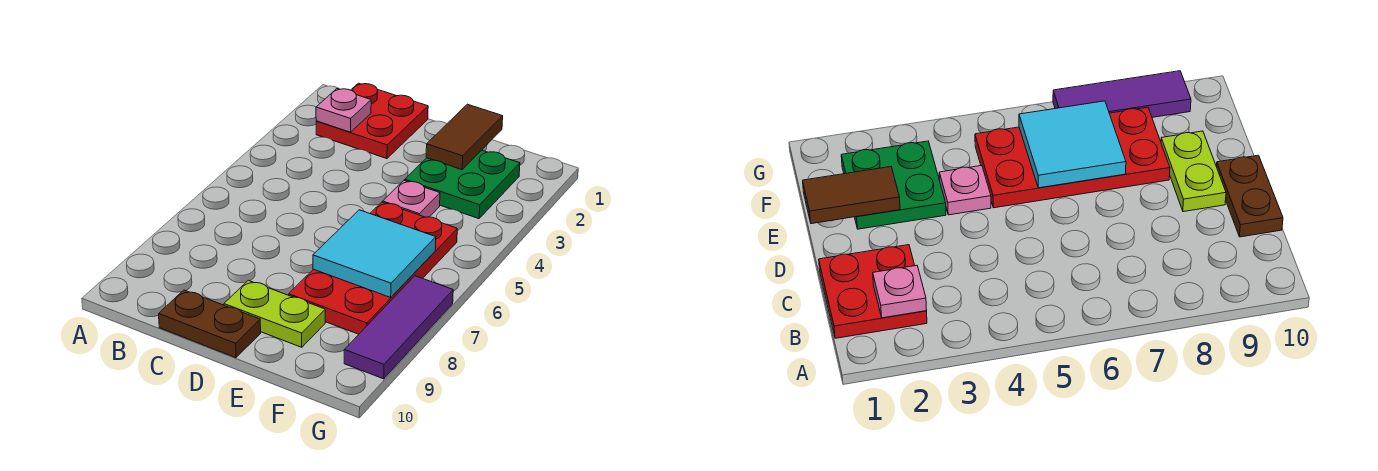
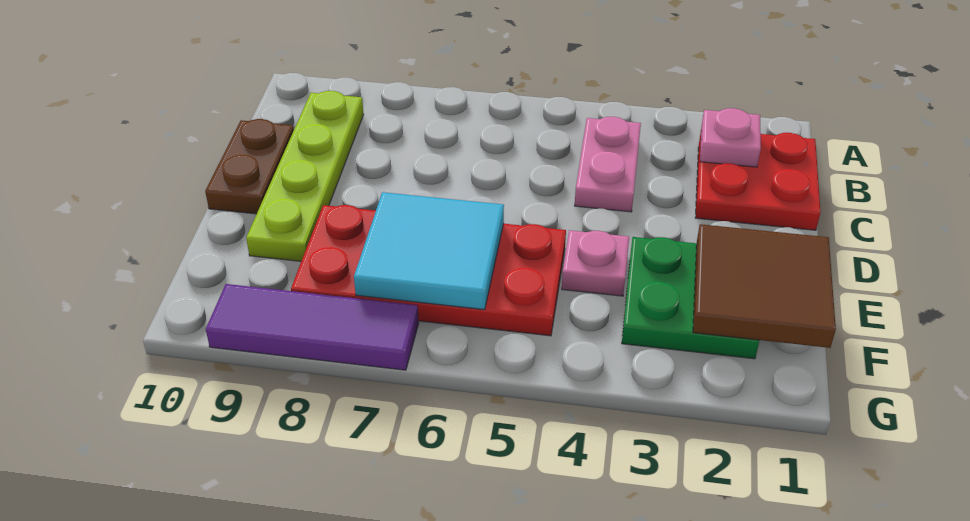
none -> pink plate B4:C4 level 1
lime plate D9:E9 level 1 -> lime plate B9:E9 level 1
brown tile E1:E2 level 2 -> brown tile E1:F2 level 2

